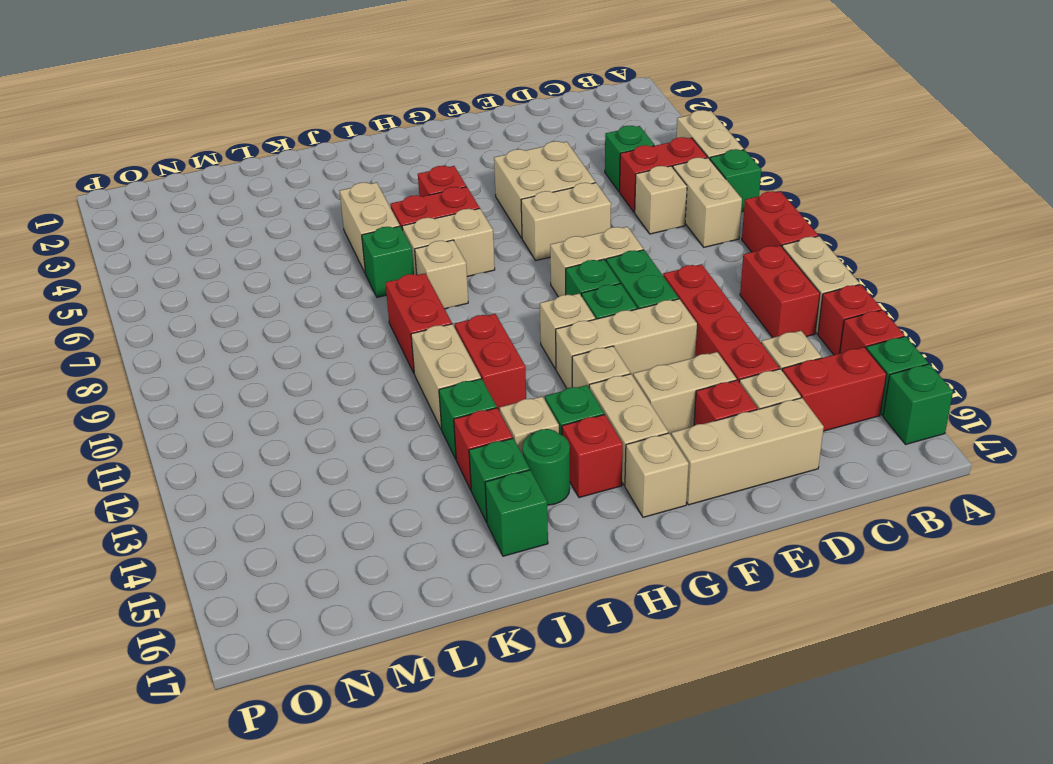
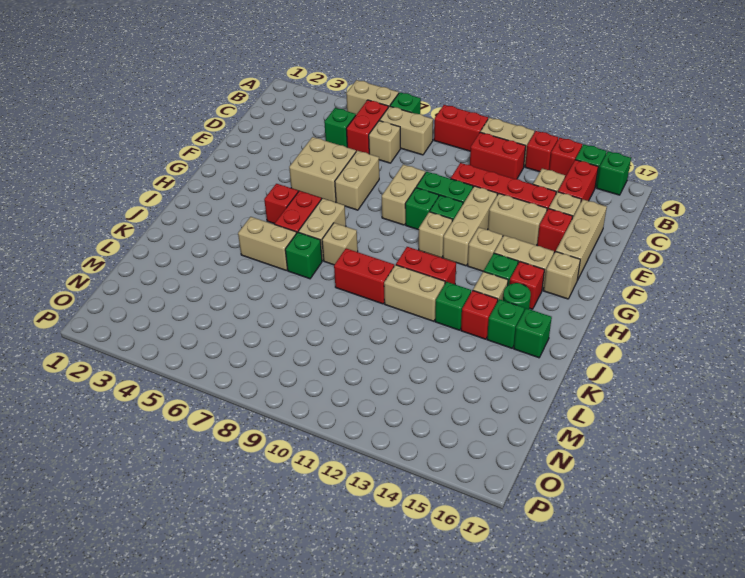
tan brick E14:F14 level 1 -> tan brick E13:E14 level 1

